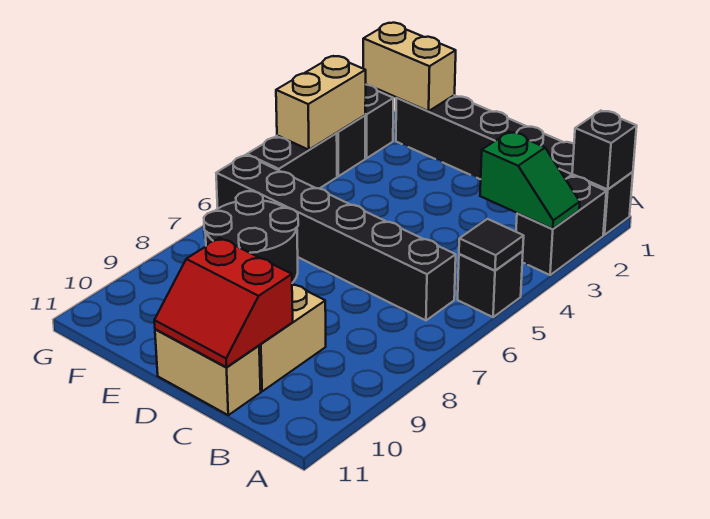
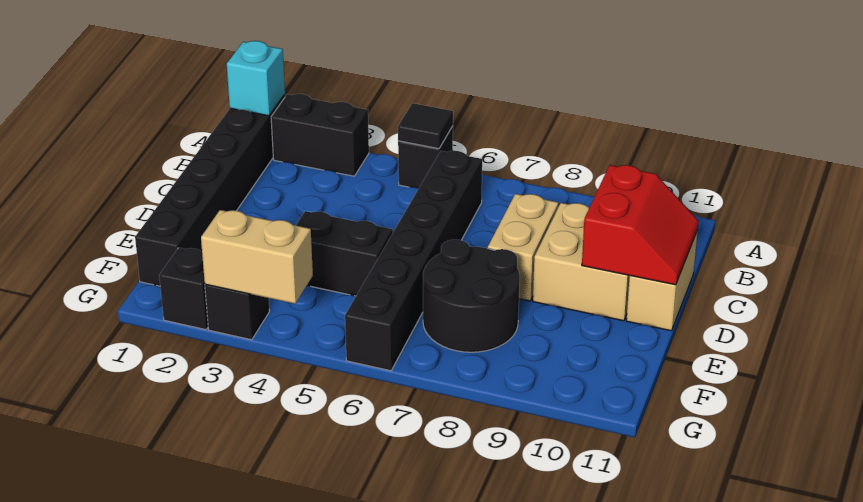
black brick A1 level 2 -> cyan brick A1 level 2
green slope A3:B3 level 2 top B -> none
tan brick F1:G1 level 2 -> tan brick C8:D8 level 1
black brick G4:G5 level 1 -> black brick E4:E5 level 1

